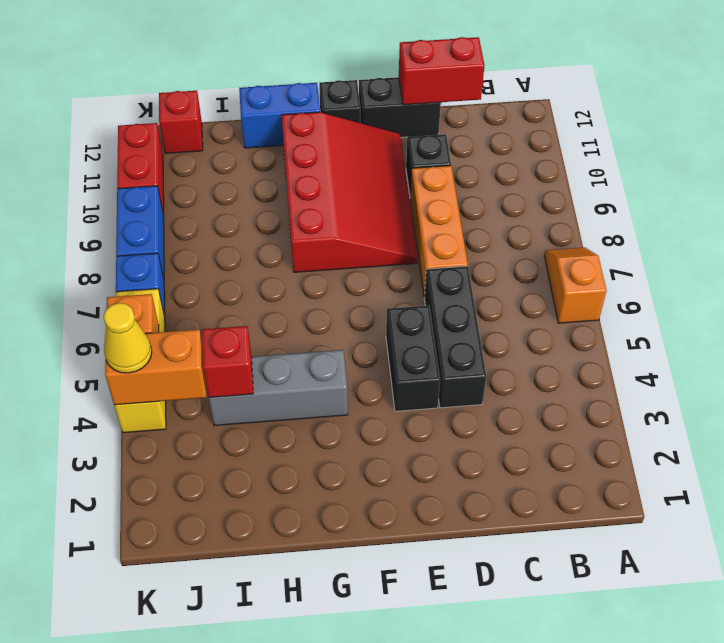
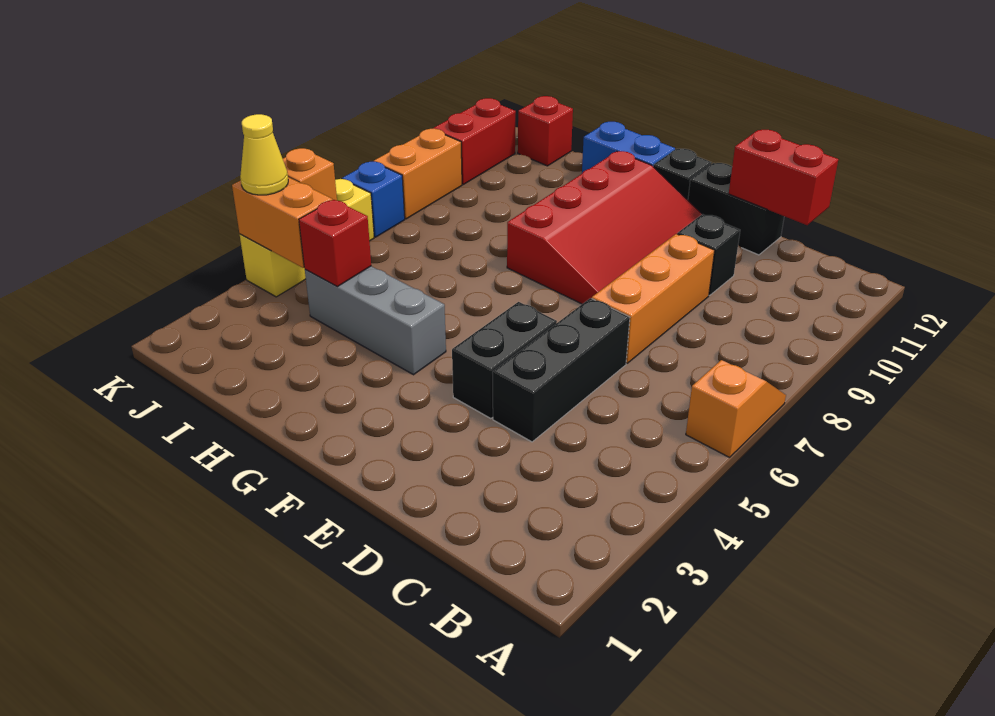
blue brick K8:K9 level 1 -> orange brick K8:K9 level 1

